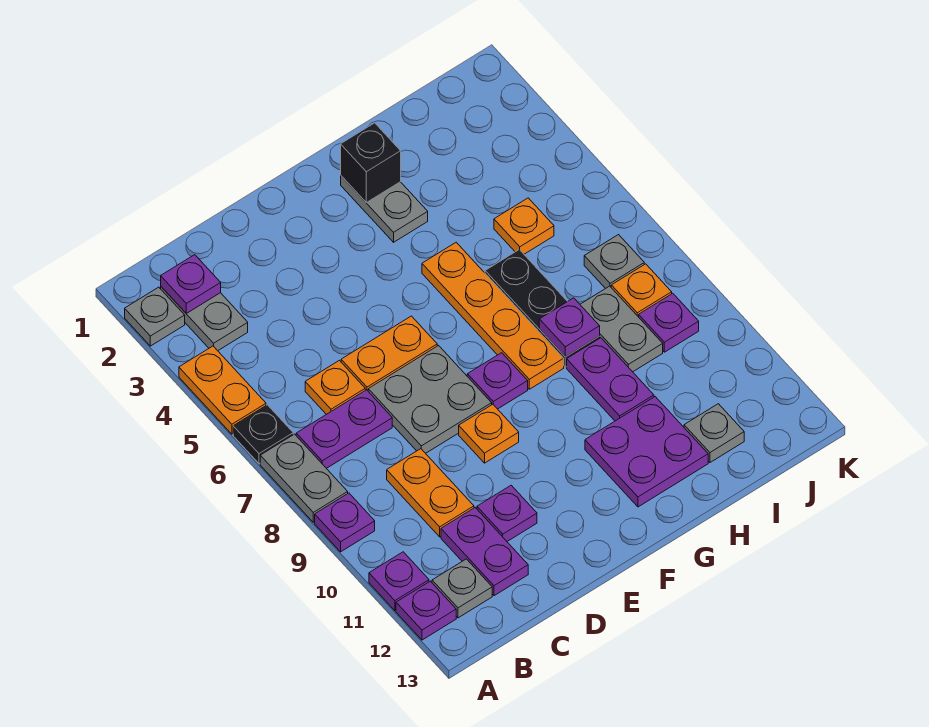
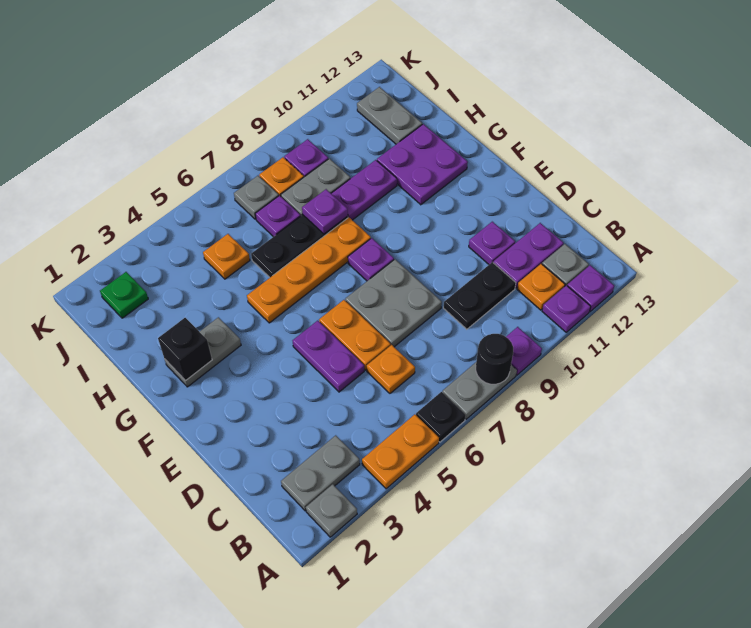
none -> black round brick A8 level 2
purple plate B2 level 2 -> purple plate I7 level 1
purple plate B7:C7 level 1 -> purple plate D5:E5 level 1
orange plate C9:C10 level 1 -> black plate C9:C10 level 1
orange plate E9 level 1 -> orange plate B11 level 1
grey plate I12 level 1 -> grey plate I12:J12 level 1
none -> green plate J2 level 1

